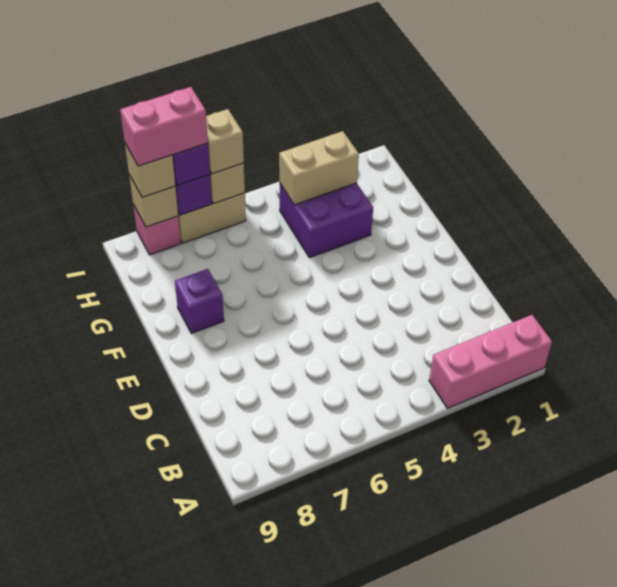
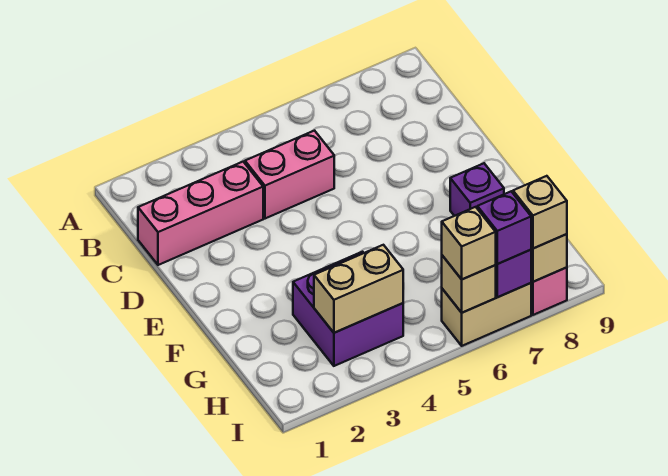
pink brick A1:A3 level 1 -> pink brick C1:C3 level 1
pink brick I7:I8 level 4 -> pink brick C4:C5 level 1

